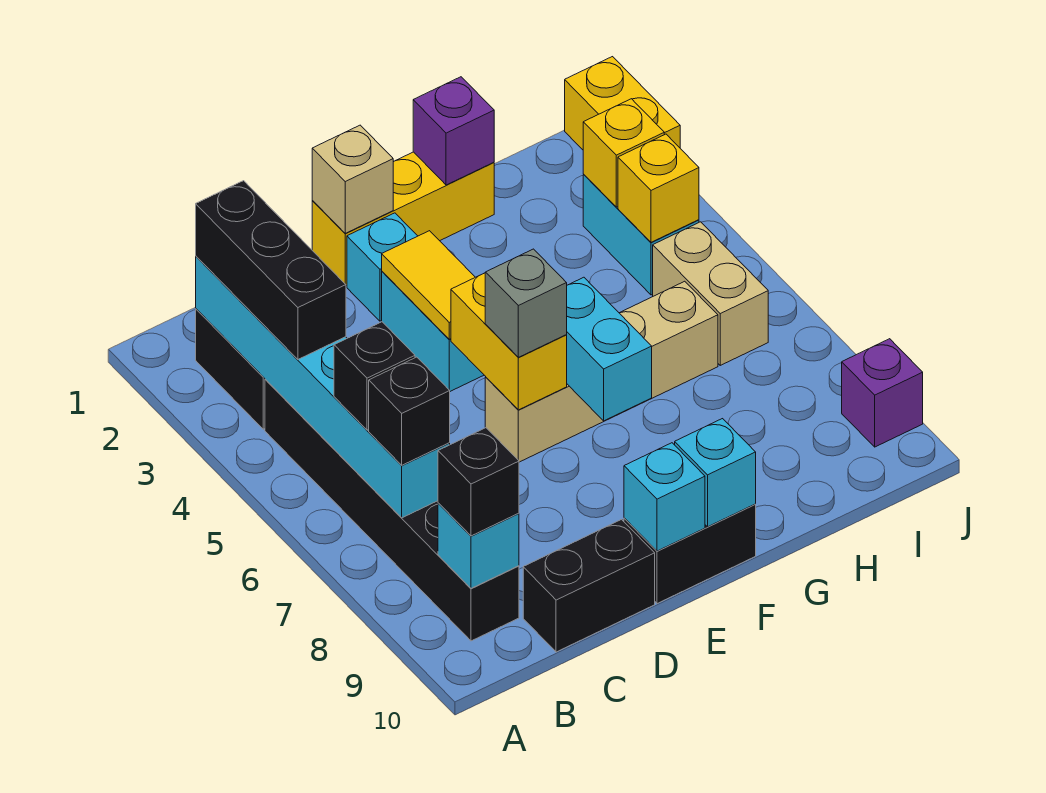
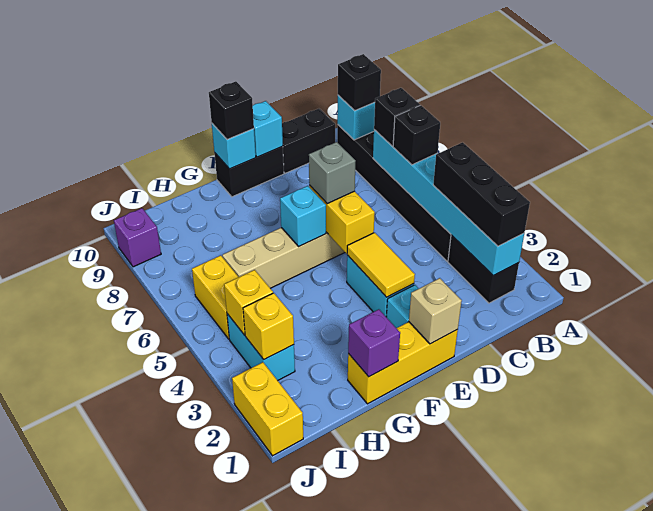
cyan brick F6:F7 level 2 -> cyan brick F6 level 2
none -> black brick F10 level 3
tan brick I5:I6 level 1 -> yellow brick I5:I6 level 1

